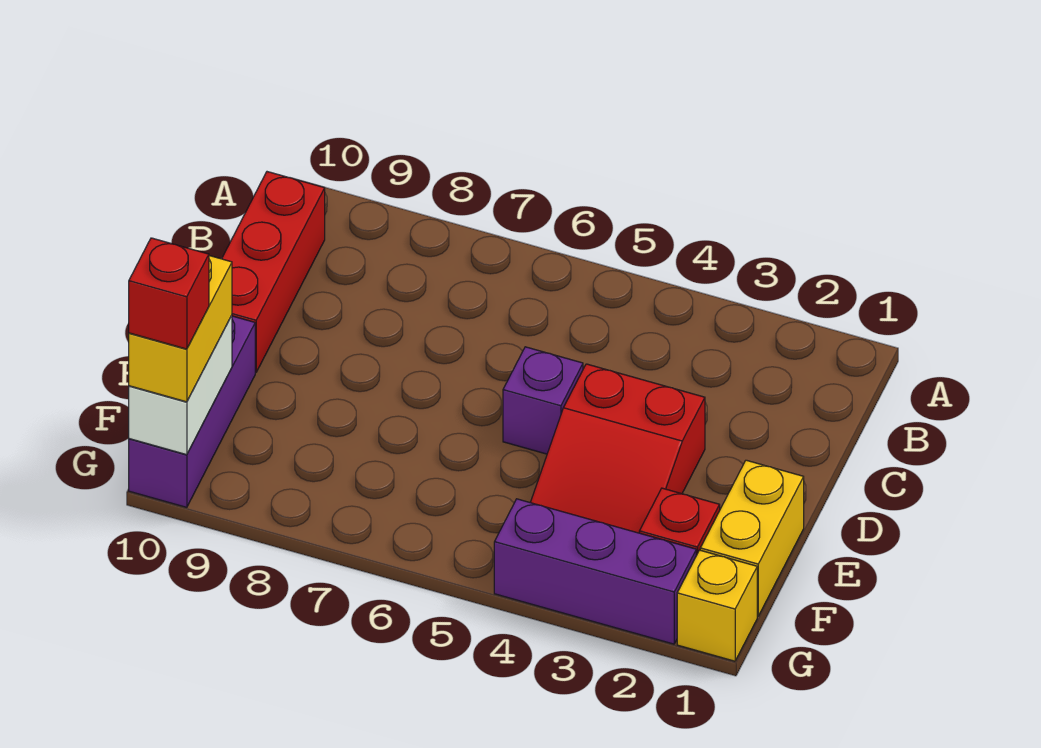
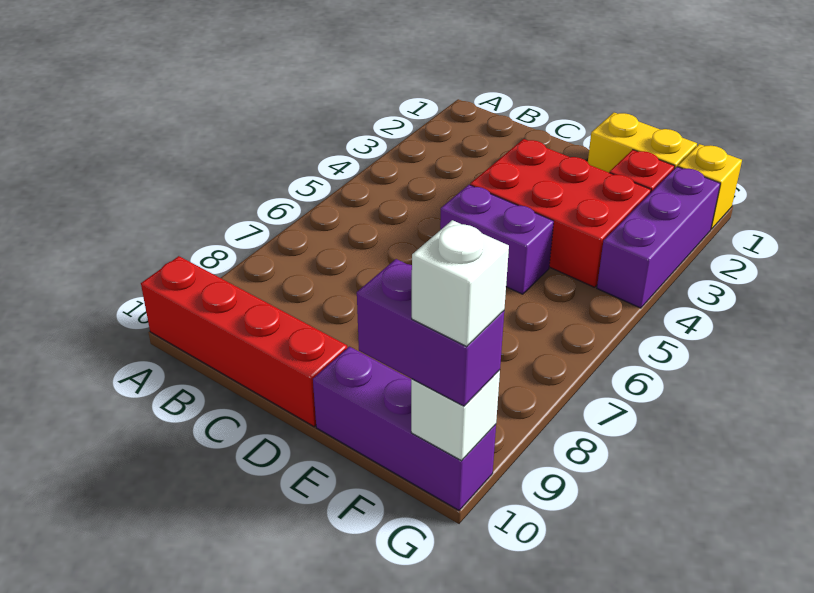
red brick B10:D10 level 1 -> red brick A10:D10 level 1
red slope D3:F4 level 1 top D -> red brick D3:F4 level 1
purple brick D5 level 1 -> purple brick D5:E5 level 1
white brick F10:G10 level 2 -> white brick G10 level 2
yellow brick F10:G10 level 3 -> purple brick F10:G10 level 3
red brick G10 level 4 -> white brick G10 level 4

